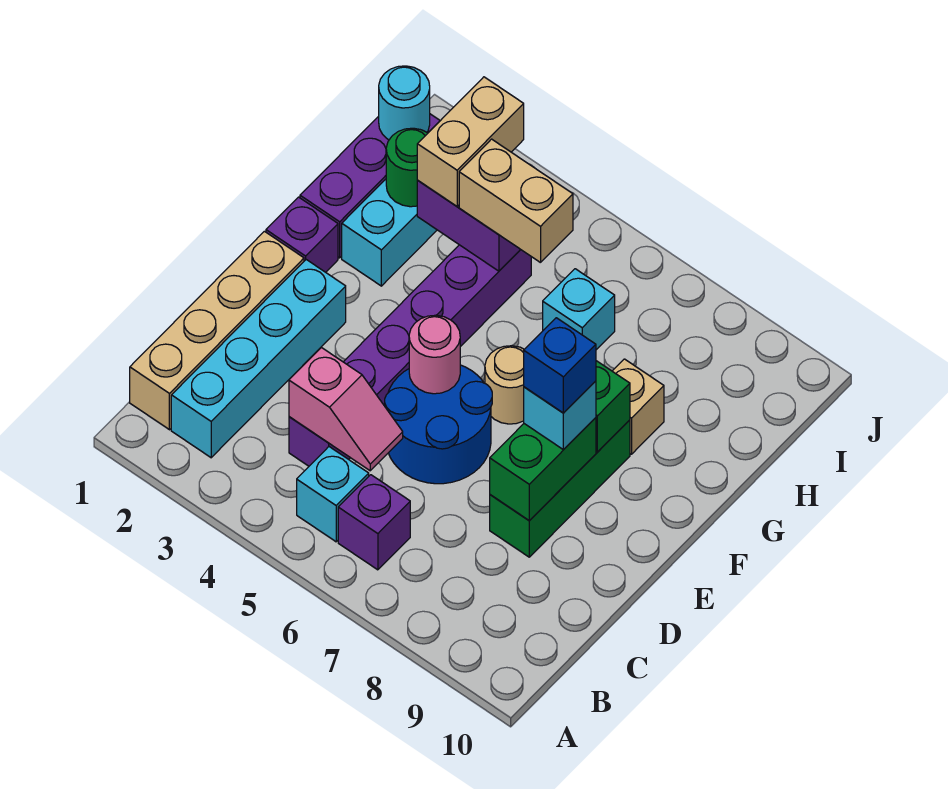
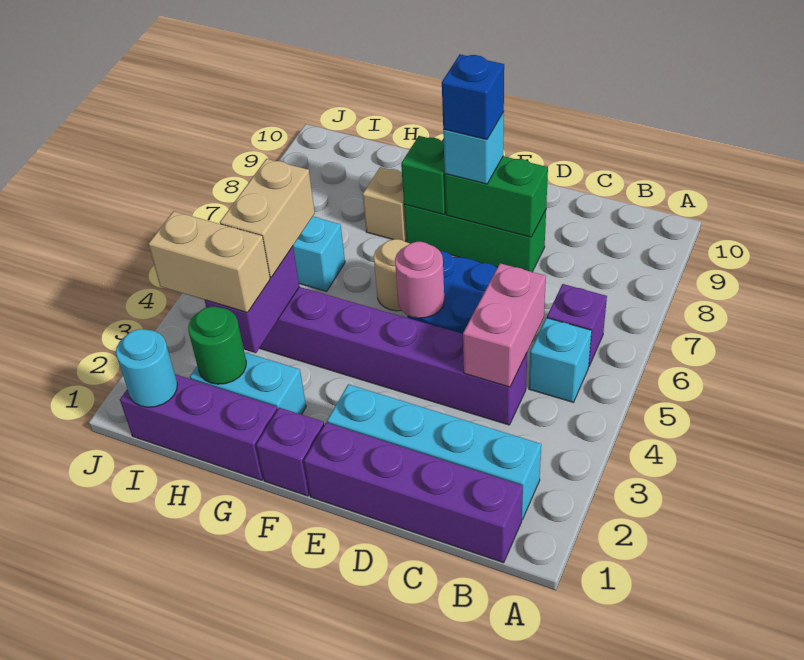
tan brick B1:E1 level 1 -> purple brick B1:E1 level 1
pink slope C4:C5 level 2 top 4 -> pink brick C4:C5 level 2

